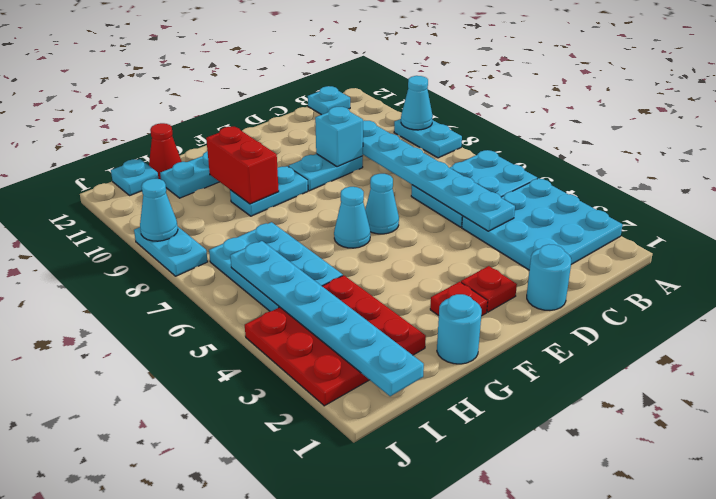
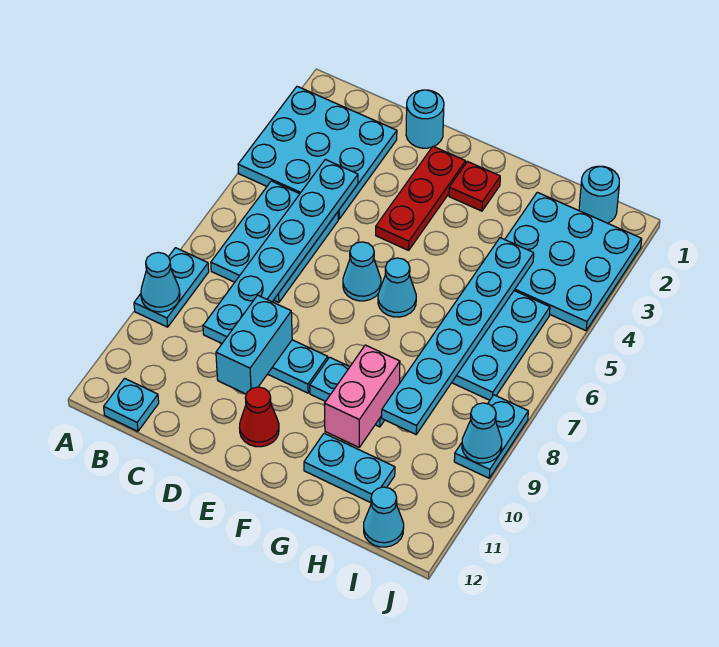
cyan plate A5:C6 level 1 -> cyan plate B5:C7 level 1
cyan brick D9 level 2 -> cyan brick D9:D10 level 2
red plate E2 level 1 -> red plate E2:E4 level 1
cyan round brick G1 level 1 -> cyan round brick I1 level 1
red brick G9:G10 level 2 -> pink brick G9:G10 level 2
red plate H2:J4 level 1 -> cyan plate H2:J4 level 1
red cone H12 level 1 -> red cone E11 level 1
cyan plate I1:I6 level 2 -> cyan plate H4:H9 level 2
cyan plate I12 level 1 -> cyan cone I12 level 1

